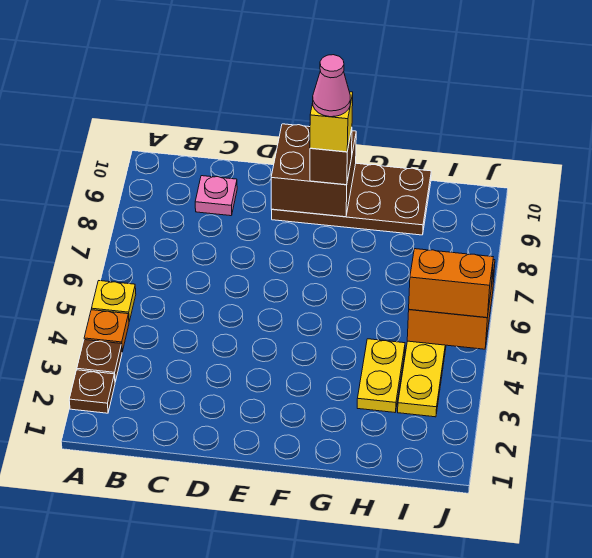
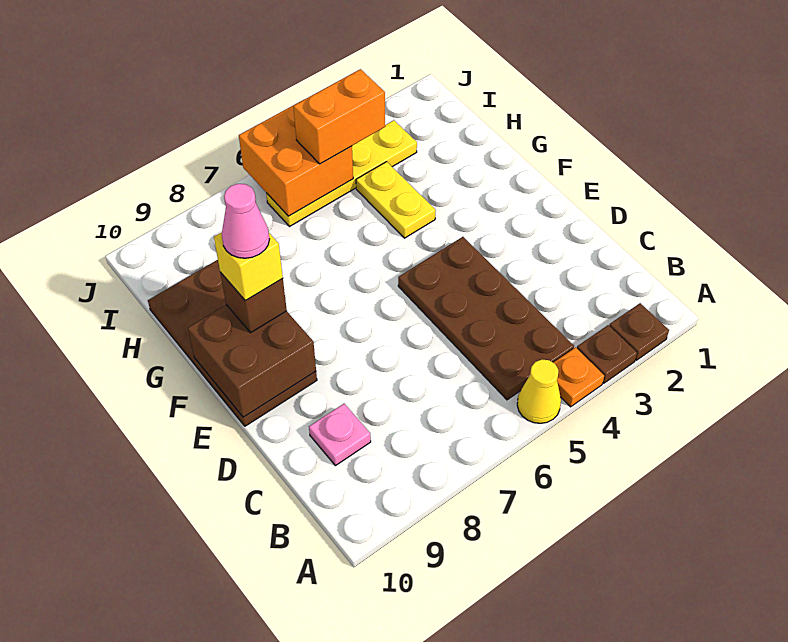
yellow plate A5 level 1 -> yellow cone A5 level 1
none -> brown plate B4:E5 level 1
yellow plate H3:H4 level 1 -> yellow plate G4:H4 level 1
orange brick I5:J5 level 3 -> orange brick I4:I5 level 3

